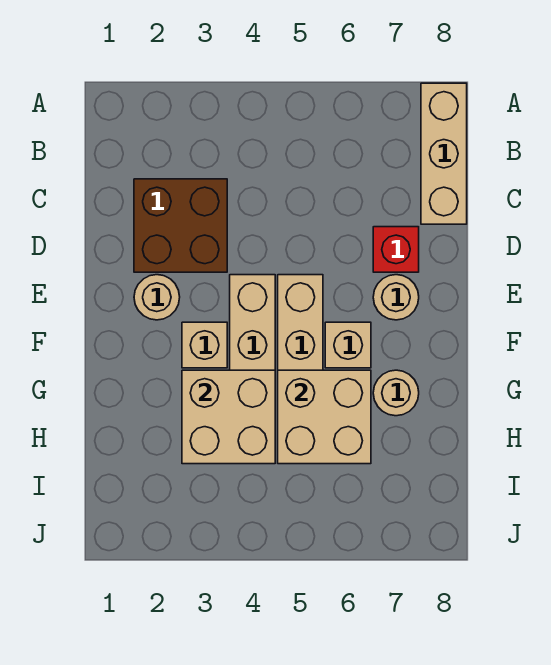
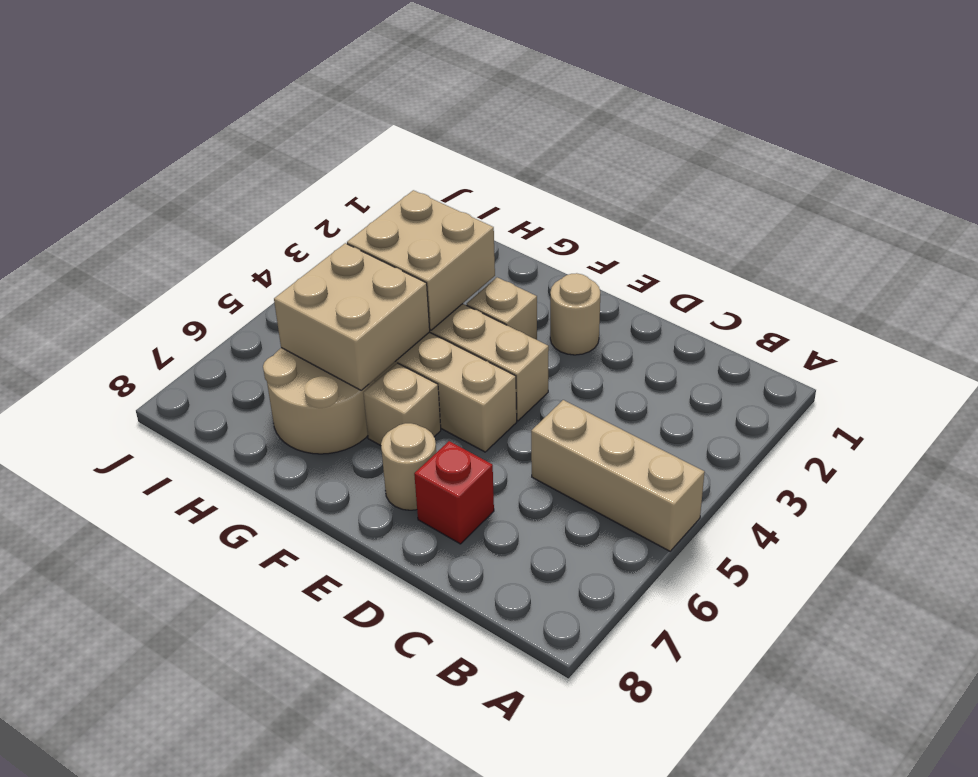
tan brick A8:C8 level 1 -> tan brick A5:C5 level 1
brown brick C2:D3 level 1 -> none
tan round brick G7 level 1 -> tan round brick G6:H7 level 1

